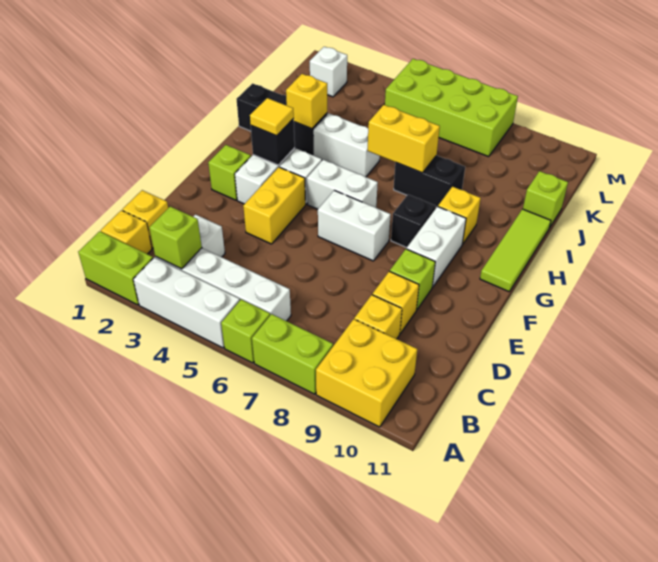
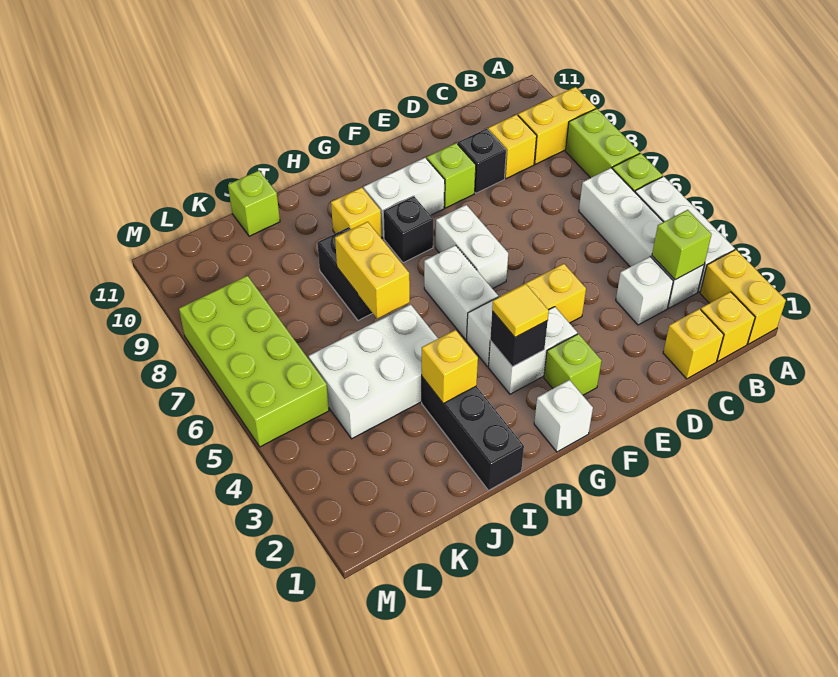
lime brick A1:A2 level 1 -> yellow brick A1:A2 level 1
yellow brick A9:B10 level 1 -> yellow brick A9:B9 level 1
yellow brick D9 level 1 -> black brick D9 level 1
lime tile G11:I11 level 1 -> none
white brick I4:I5 level 1 -> white brick I4:K5 level 1
white brick L2 level 1 -> white brick G1 level 1

